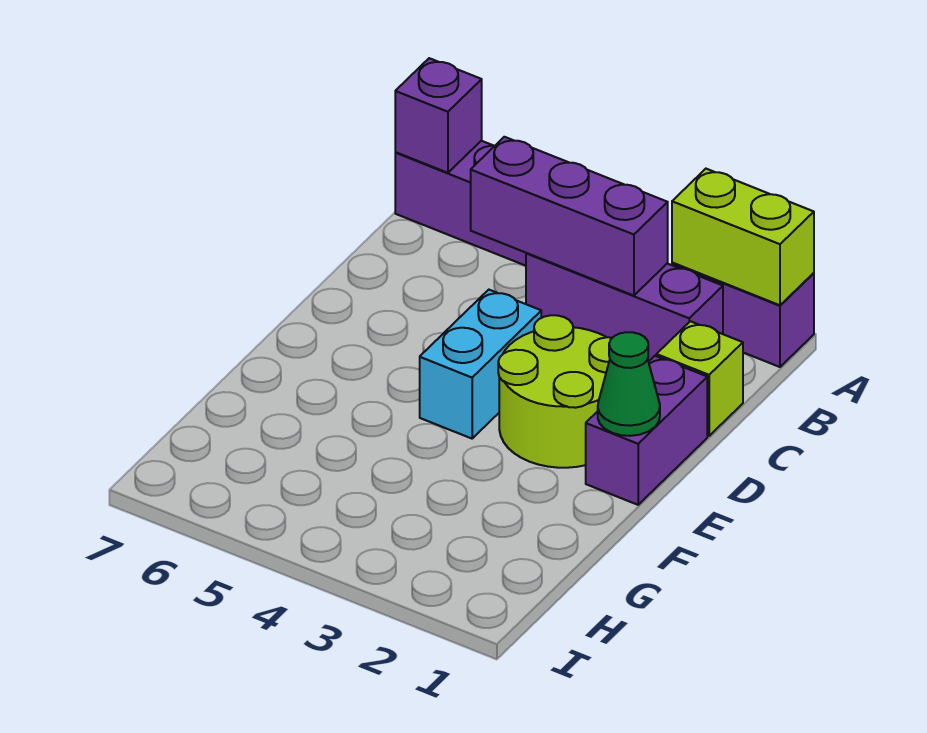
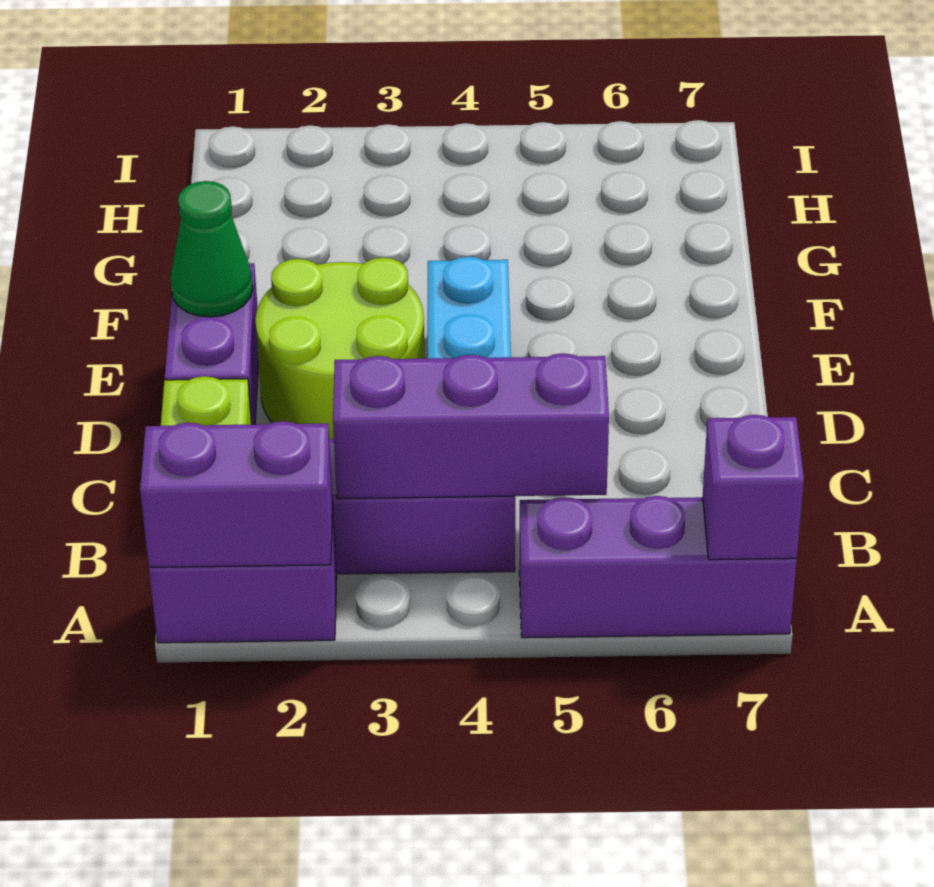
lime brick A1:A2 level 2 -> purple brick A1:A2 level 2

